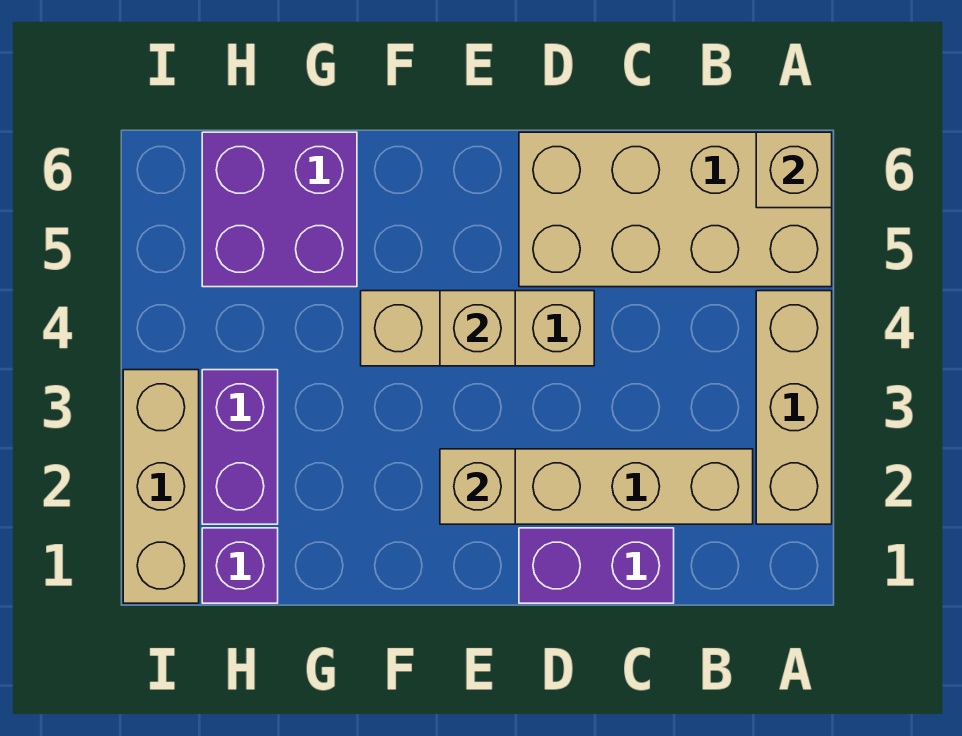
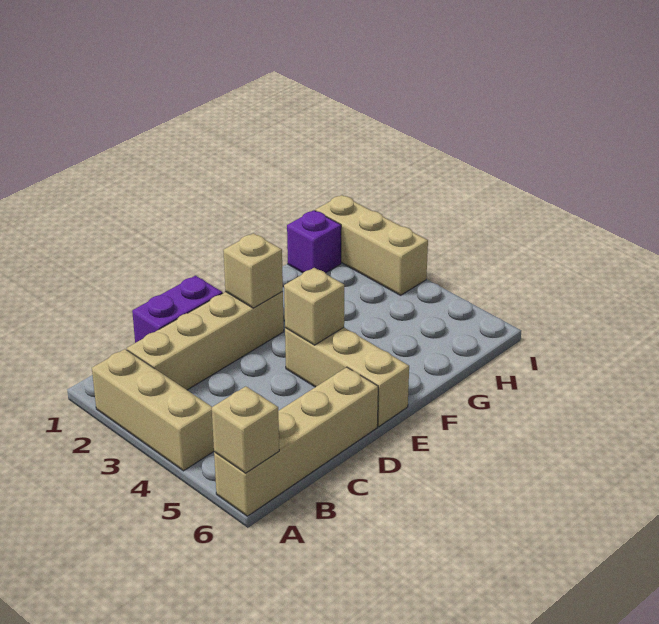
tan brick A5:D6 level 1 -> tan brick A6:D6 level 1
tan brick D4:F4 level 1 -> tan brick E4:E6 level 1
purple brick G5:H6 level 1 -> none
purple brick H2:H3 level 1 -> none

